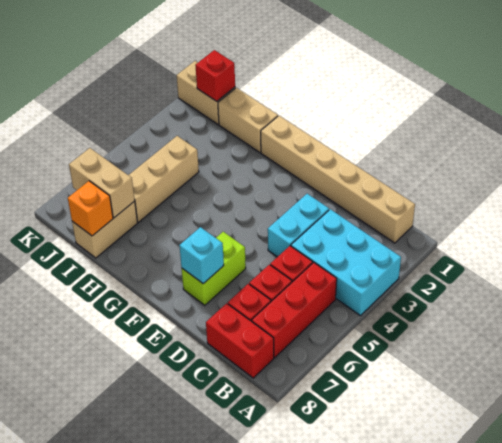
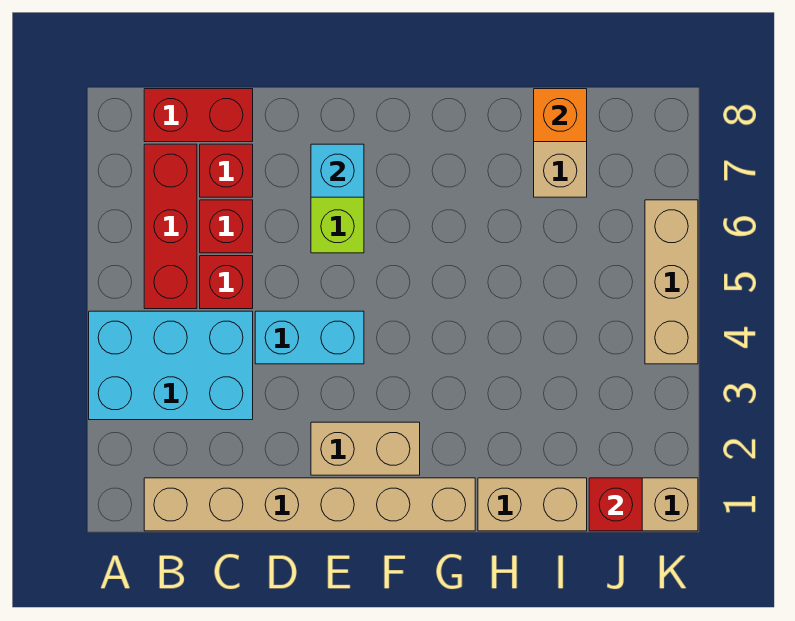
cyan brick D3:D4 level 1 -> cyan brick D4:E4 level 1
tan brick I4:I6 level 1 -> tan brick K4:K6 level 1
tan brick I7:J7 level 2 -> tan brick E2:F2 level 1

